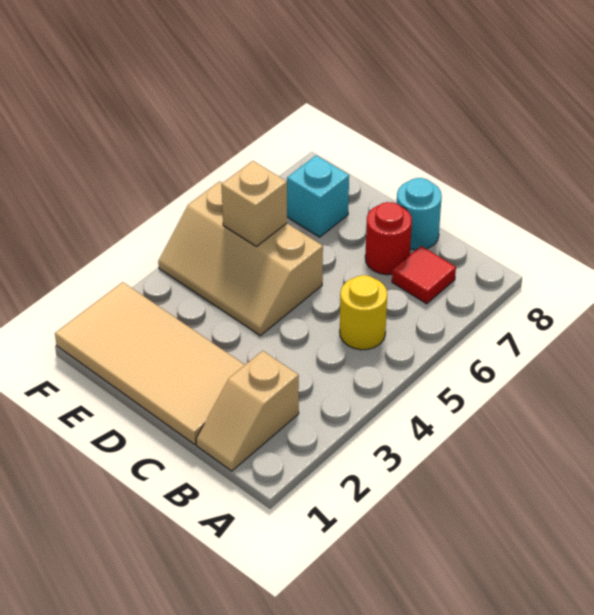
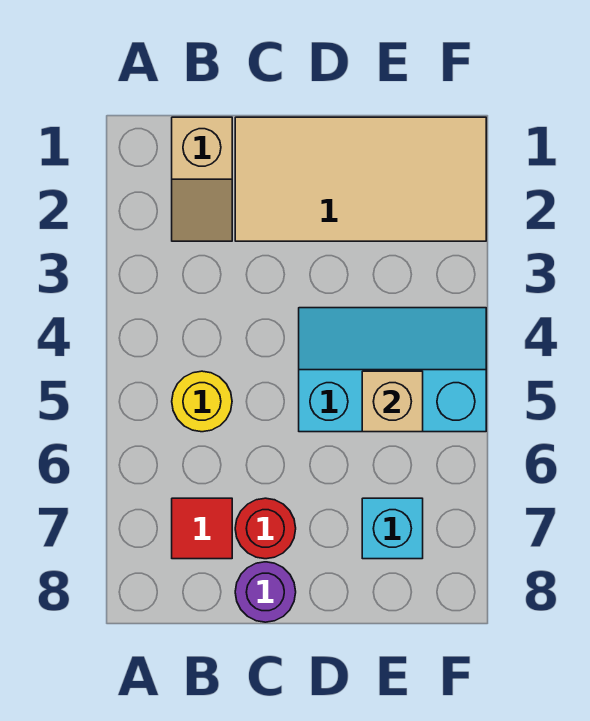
tan slope B1:B2 level 1 top 2 -> tan slope B1:B2 level 1 top 1
cyan round brick C8 level 1 -> purple round brick C8 level 1
tan slope D4:F5 level 1 top 5 -> cyan slope D4:F5 level 1 top 5

